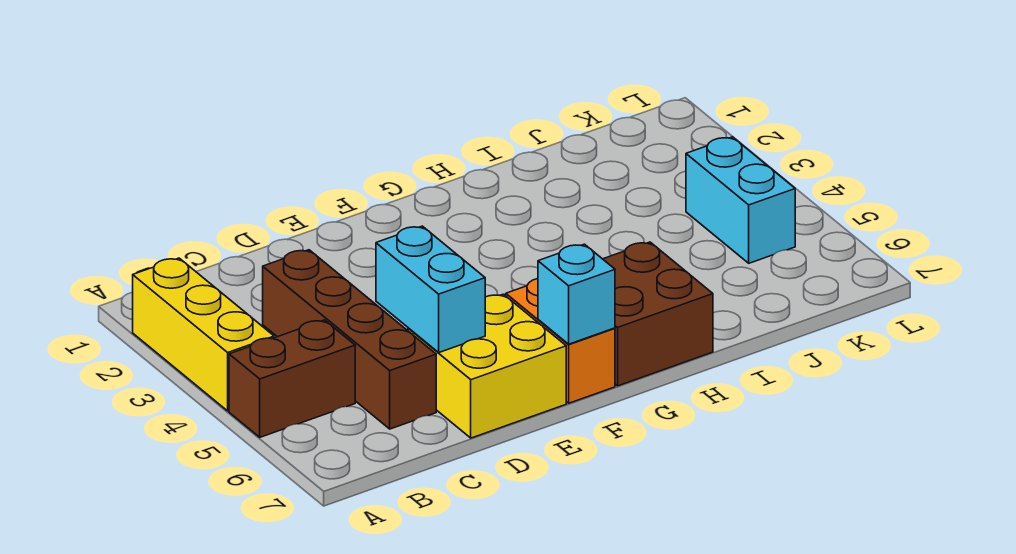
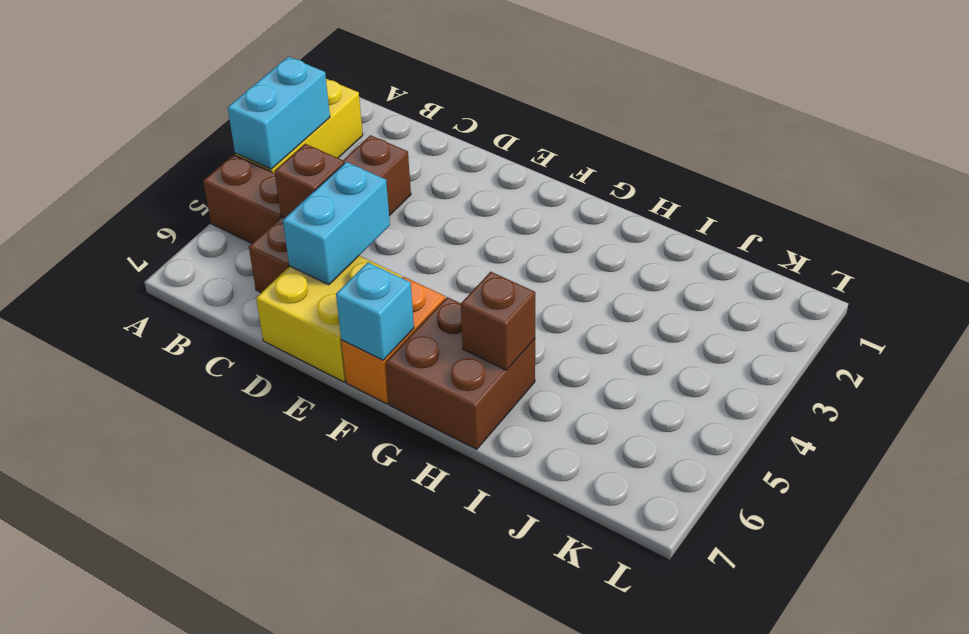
none -> brown brick C5 level 2
none -> brown brick H6 level 2
cyan brick K4:K5 level 1 -> cyan brick A3:A4 level 2

